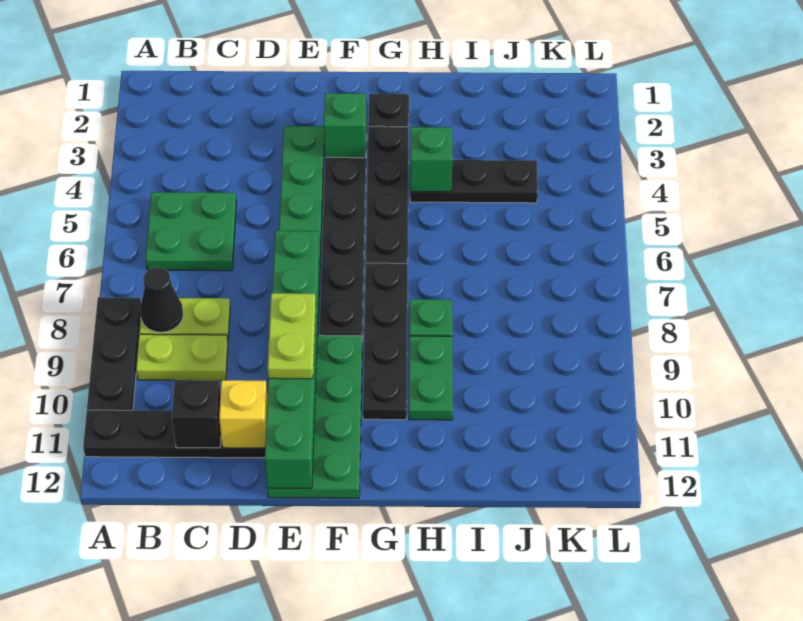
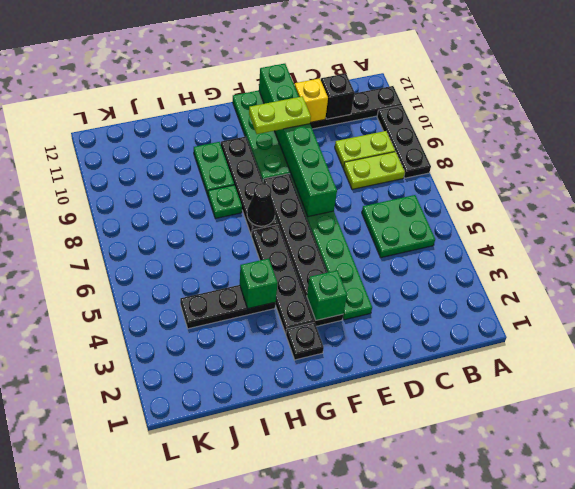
black cone B8 level 2 -> black cone G7 level 2
lime plate E9:E10 level 3 -> lime plate E10:F10 level 3

